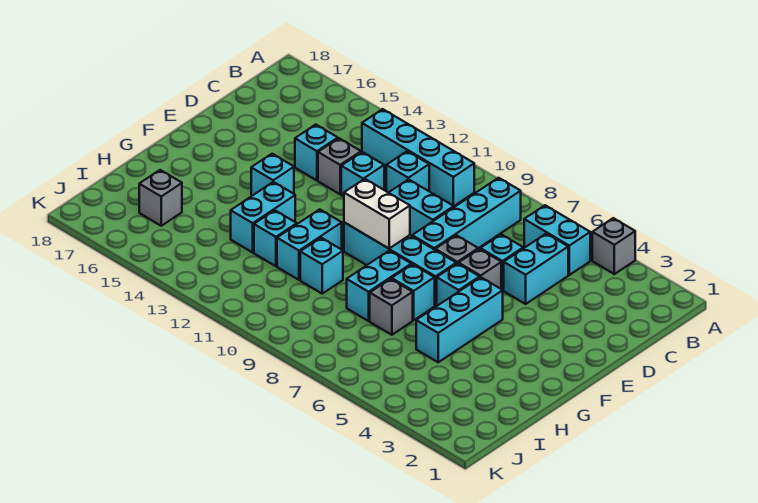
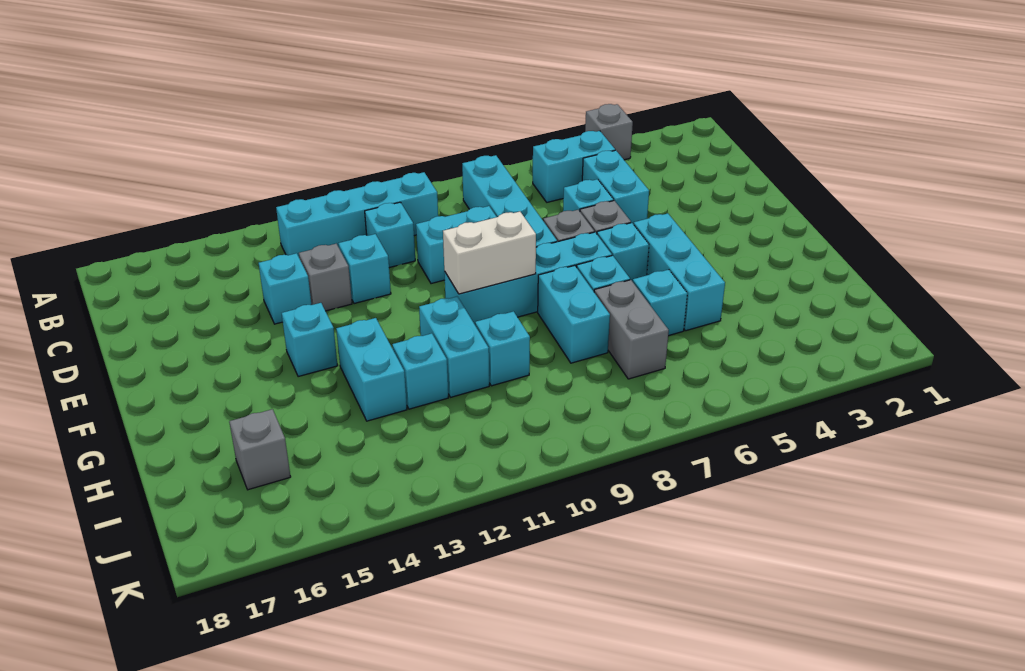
none -> cyan brick H6 level 1
grey brick H7 level 1 -> grey brick H7:I7 level 1

